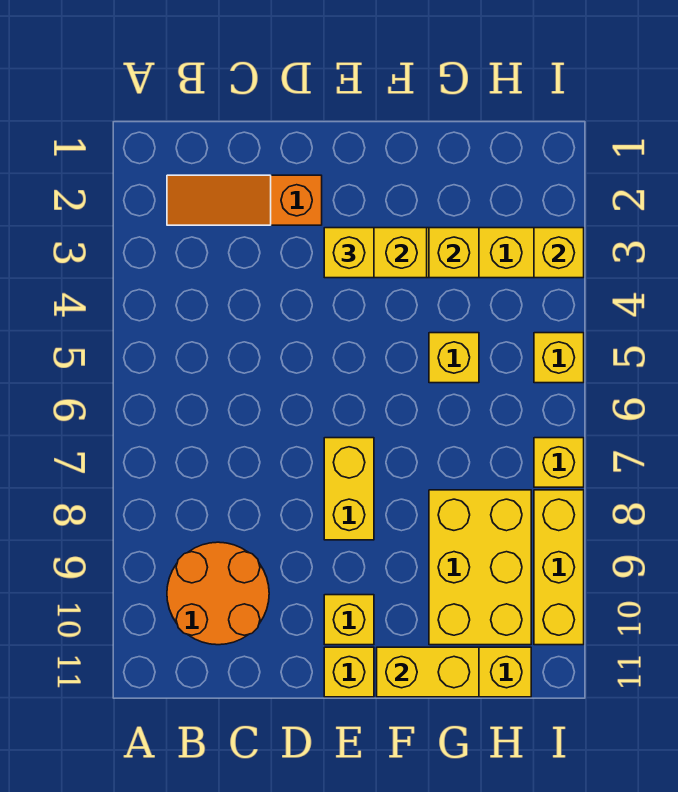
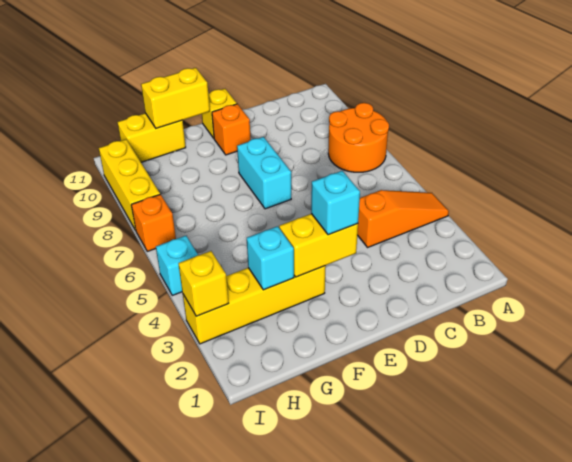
orange slope B2:D2 level 1 top D -> orange slope A4:C4 level 1 top C
orange round brick B9:C10 level 1 -> orange round brick A7:B8 level 1
yellow brick E3 level 3 -> cyan brick E3 level 3
yellow brick E7:E8 level 1 -> cyan brick E7:E8 level 1
yellow brick E10 level 1 -> orange brick E10 level 1
yellow brick G3 level 2 -> cyan brick G3 level 2
yellow brick G5 level 1 -> none
yellow brick G8:H10 level 1 -> none
yellow brick I5 level 1 -> cyan brick I5 level 1
yellow brick I7 level 1 -> orange brick I7 level 1

